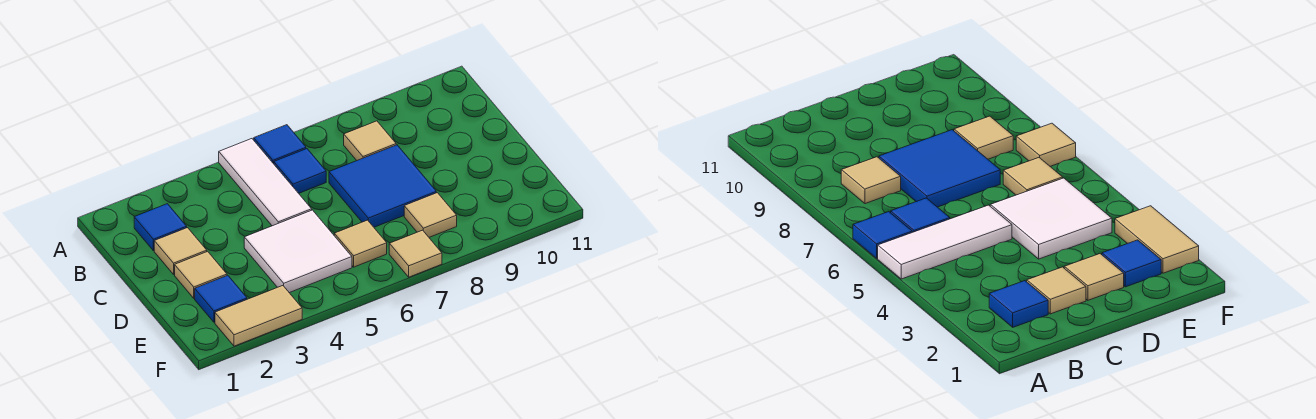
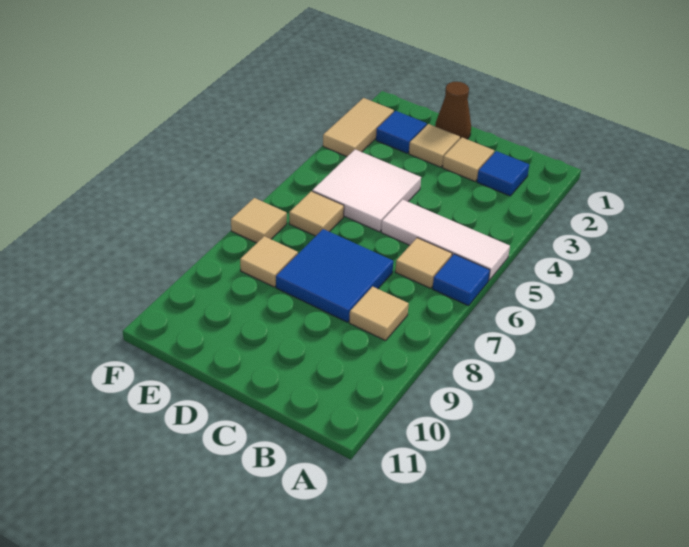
blue tile B6 level 1 -> tan tile B6 level 1
none -> brown cone D1 level 1

